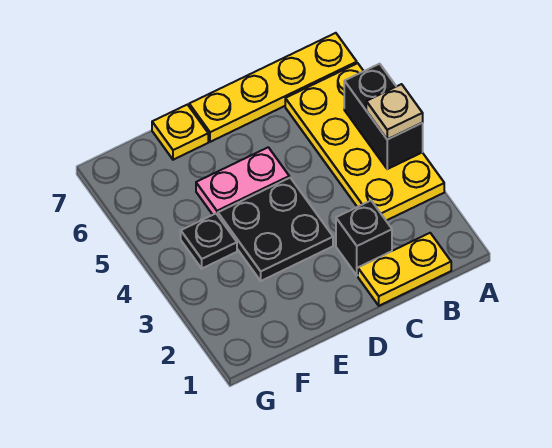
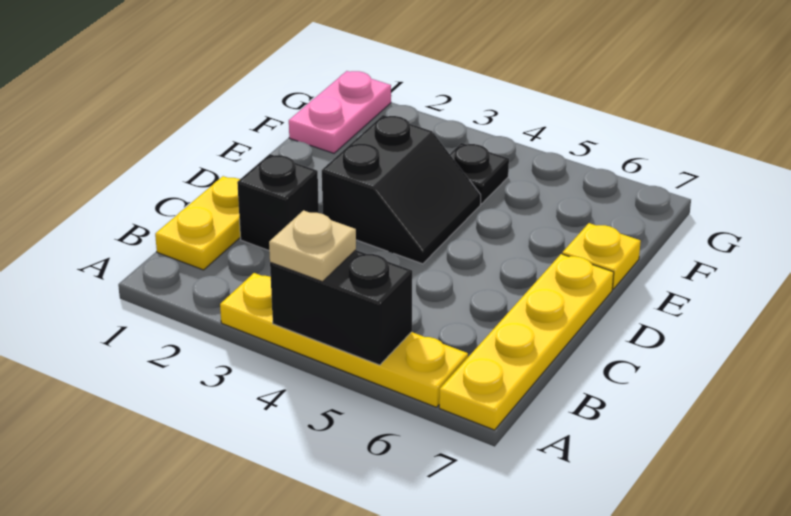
yellow plate A3:B6 level 1 -> yellow plate A3:A6 level 1
black plate D3:E4 level 1 -> black slope D3:E4 level 1 top 3
pink plate D5:E5 level 1 -> pink plate F1:G1 level 1

